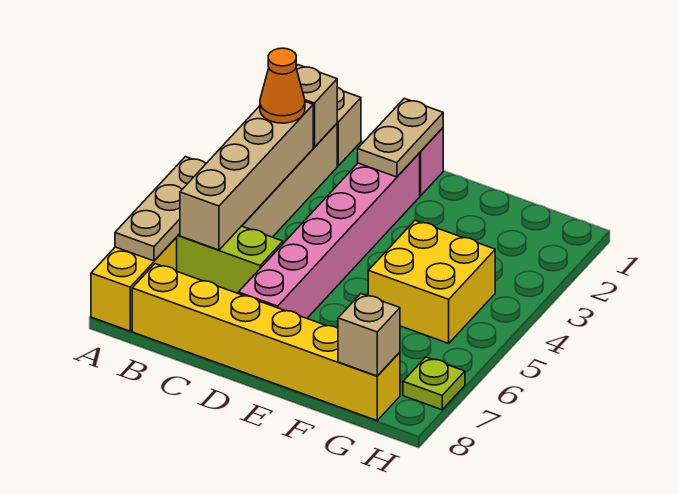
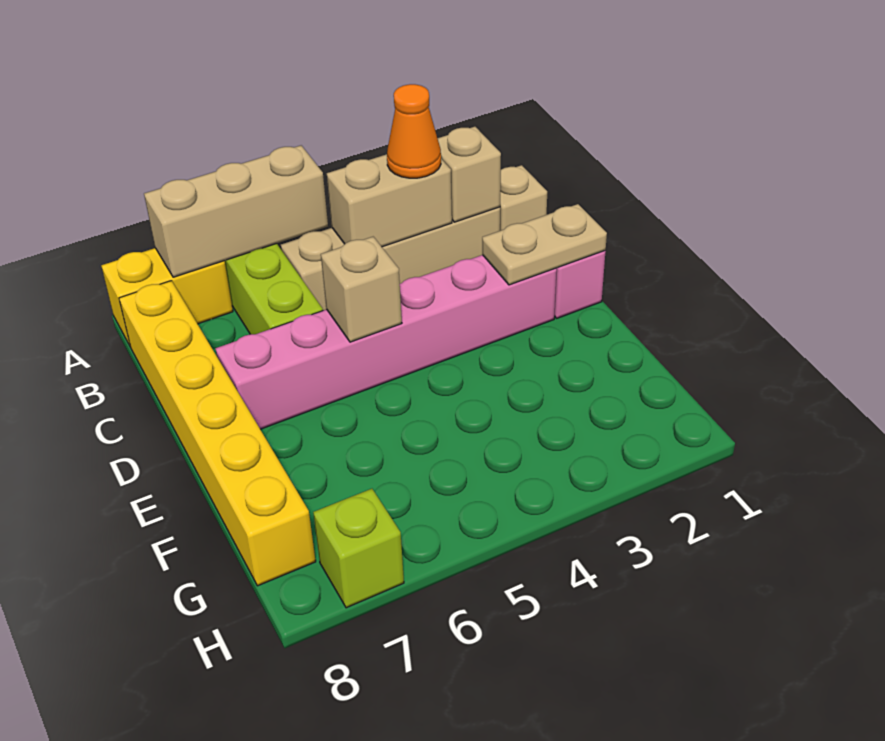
tan plate A5:A7 level 2 -> tan brick A5:A7 level 2
tan brick B3:B6 level 2 -> tan brick B3:B4 level 2
yellow brick F4:G5 level 1 -> none
tan brick G8 level 2 -> tan brick D5 level 2
lime plate H7 level 1 -> lime brick H7 level 1

